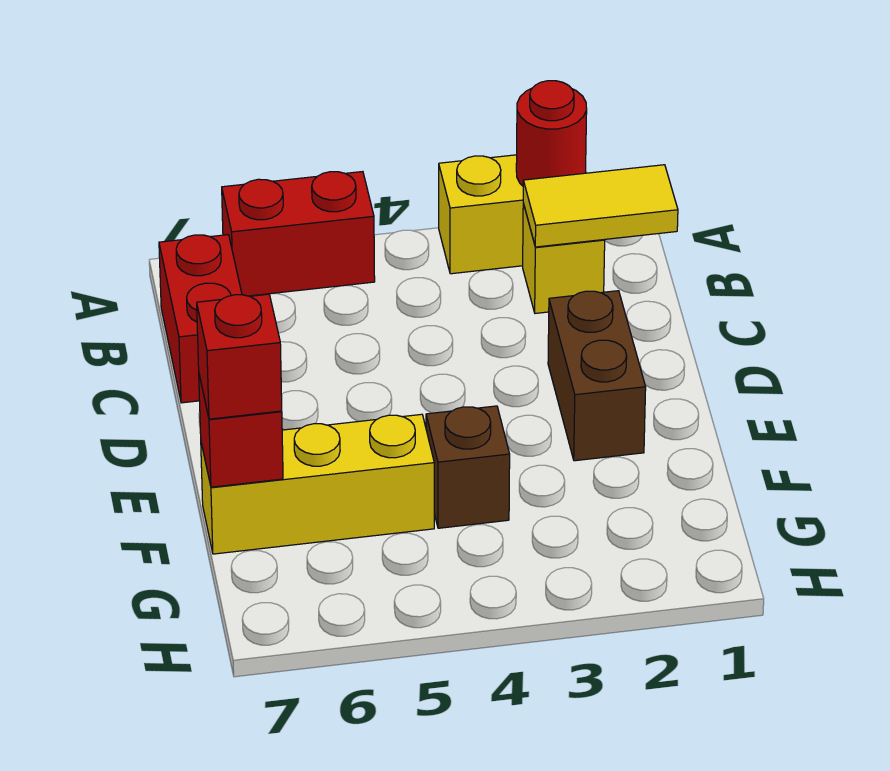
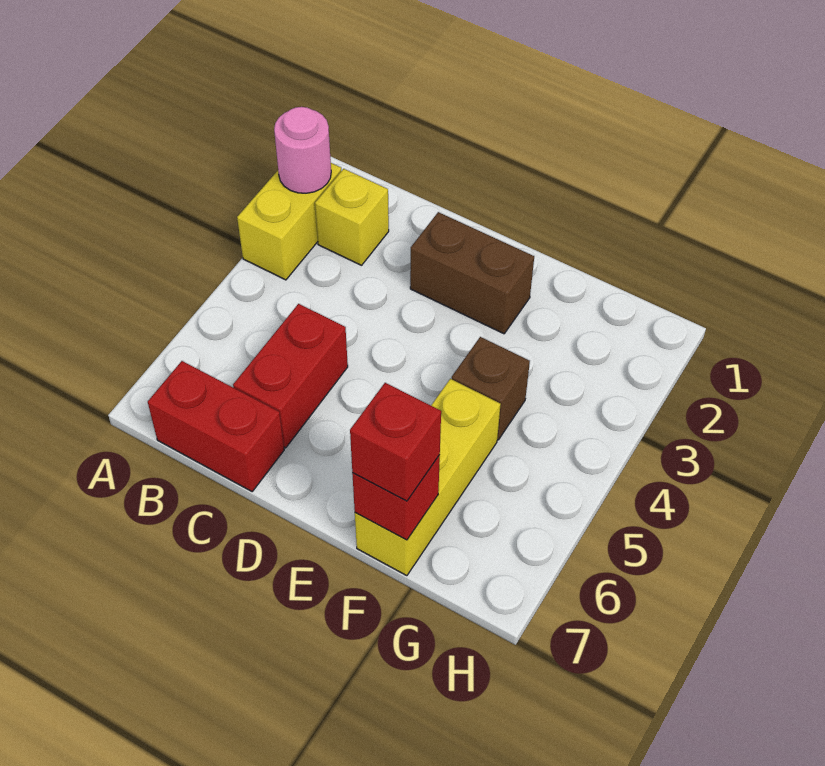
red round brick A2 level 2 -> pink round brick A2 level 2
red brick A5:A6 level 1 -> red brick C5:C6 level 1
yellow tile B1:B2 level 2 -> none

